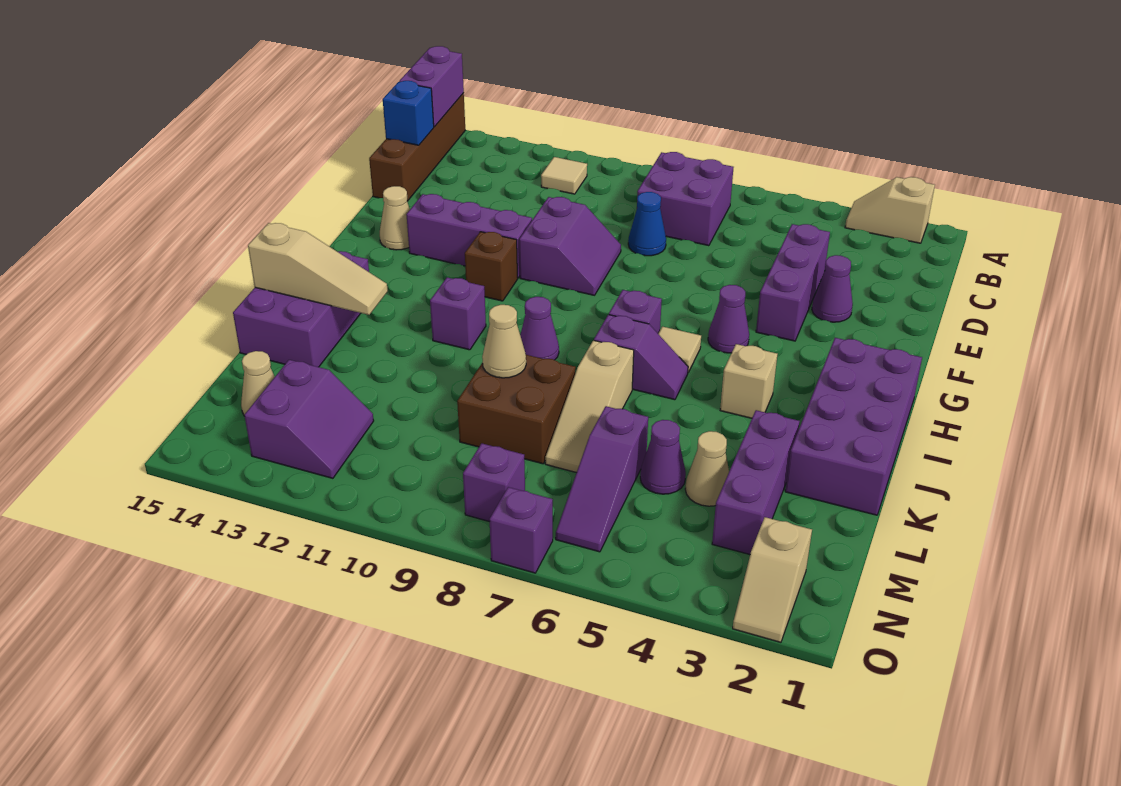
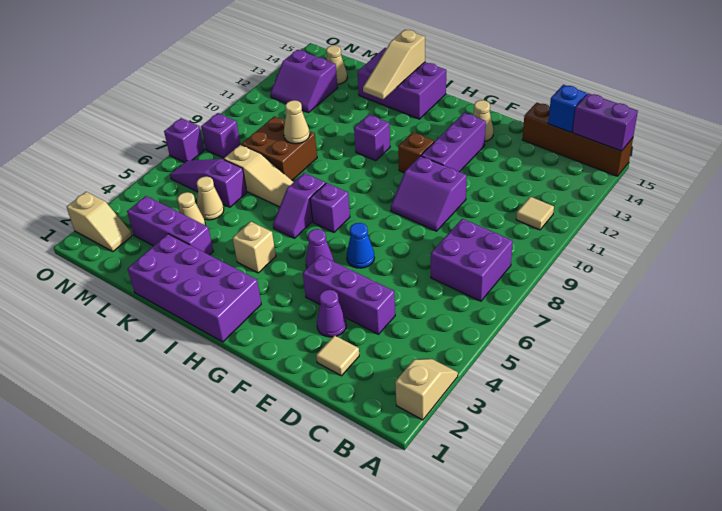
blue cone D8 level 1 -> blue cone F6 level 1
tan tile H6 level 1 -> tan tile D2 level 1
purple cone I9 level 1 -> none
tan slope J7:L7 level 1 top J -> tan slope J7:L7 level 1 top L
purple cone L5 level 1 -> tan cone L5 level 1
tan slope N2:O2 level 1 top N -> tan slope N2:O2 level 1 top O

